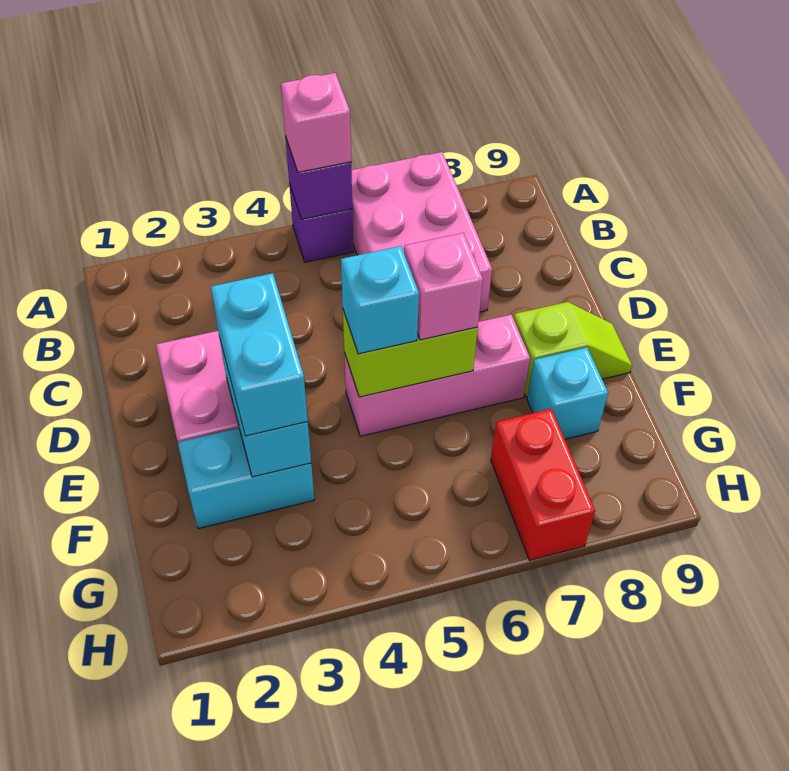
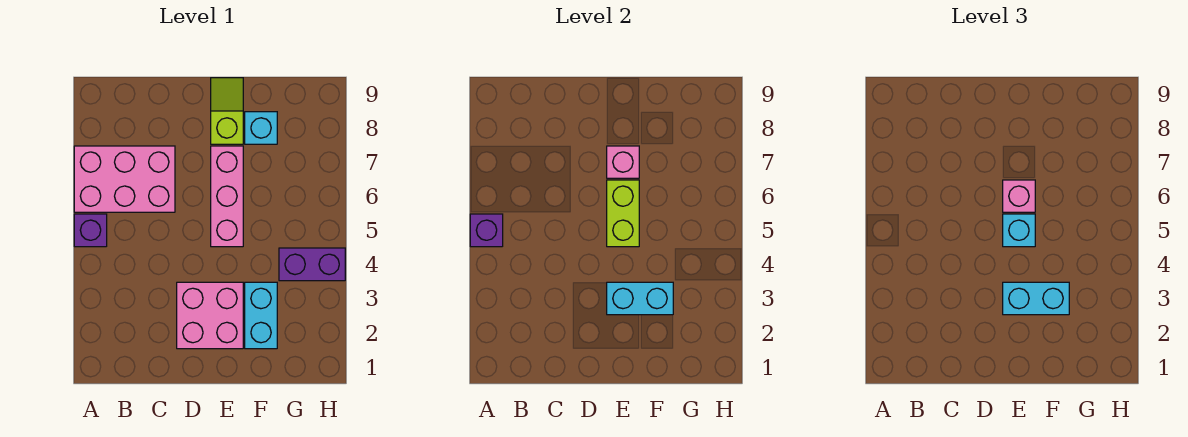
pink brick A5 level 3 -> pink brick E7 level 2
none -> purple brick G4:H4 level 1
red brick G7:H7 level 1 -> none

